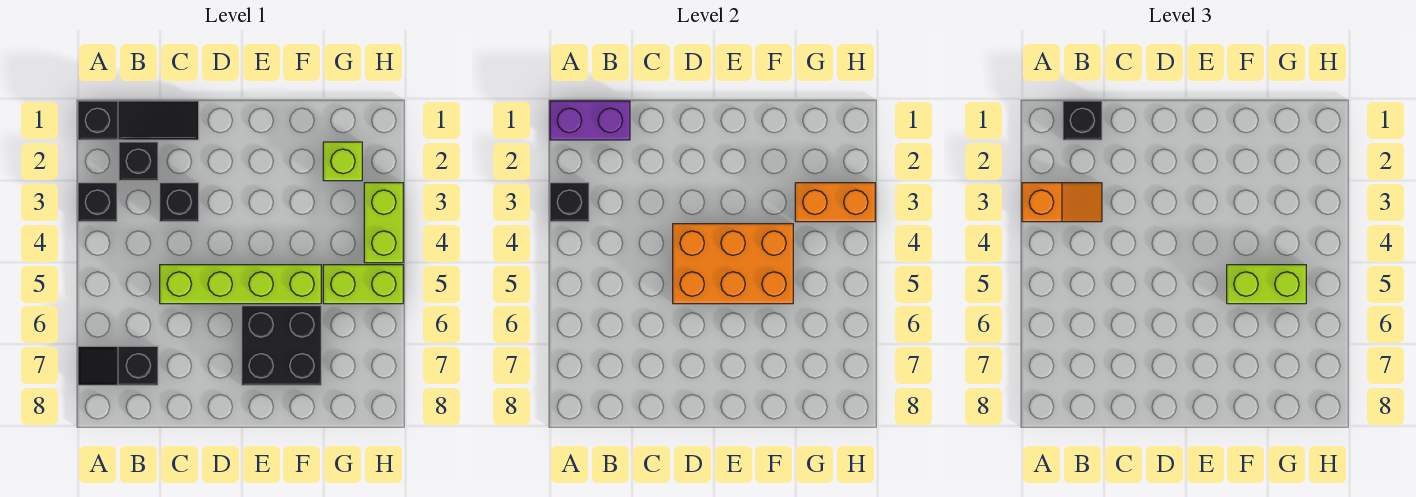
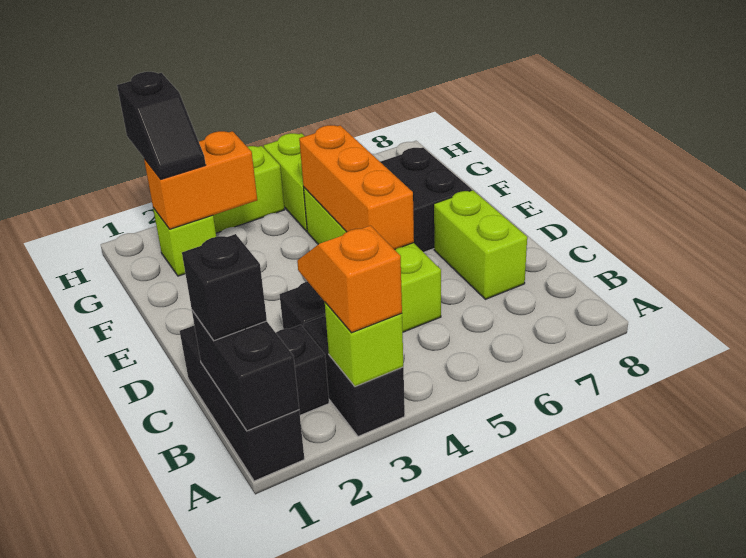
black slope A1:C1 level 1 top A -> black brick A1:C1 level 1
purple brick A1:B1 level 2 -> black brick A1:B1 level 2
black brick A3 level 1 -> black brick A3:B3 level 1
black brick A3 level 2 -> lime brick A3 level 2
black slope A7:B7 level 1 top B -> black slope G2:H2 level 3 top H
orange brick D4:F5 level 2 -> orange brick D5:F5 level 2
lime brick F5:G5 level 3 -> lime brick C7:D7 level 1
orange brick G3:H3 level 2 -> orange brick G2:G3 level 2

